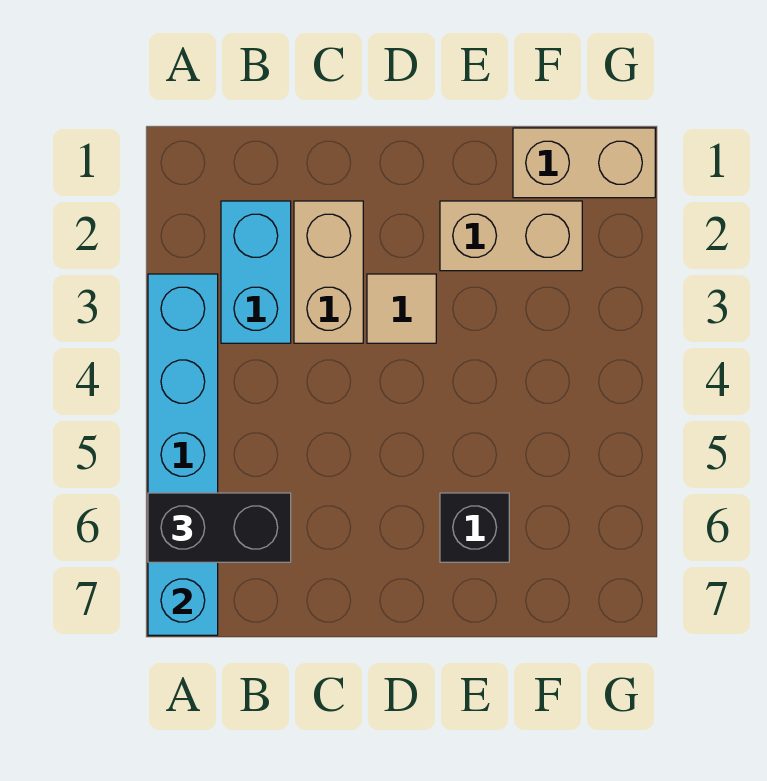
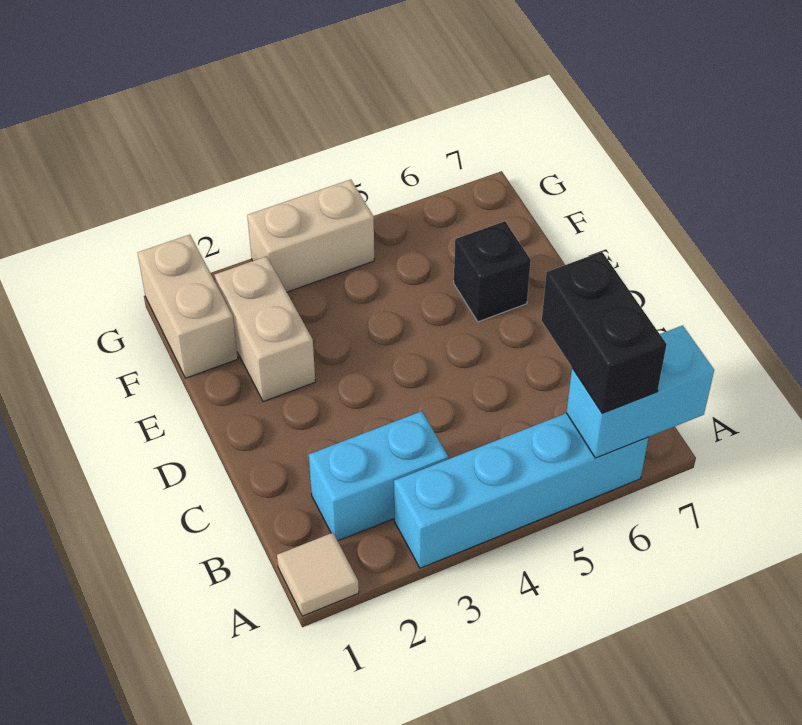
tan brick C2:C3 level 1 -> tan brick G3:G4 level 1
tan tile D3 level 1 -> tan tile A1 level 1

